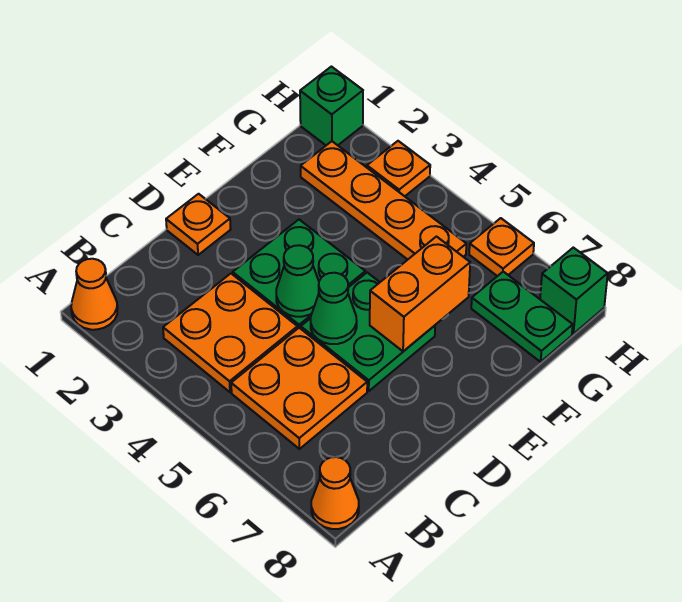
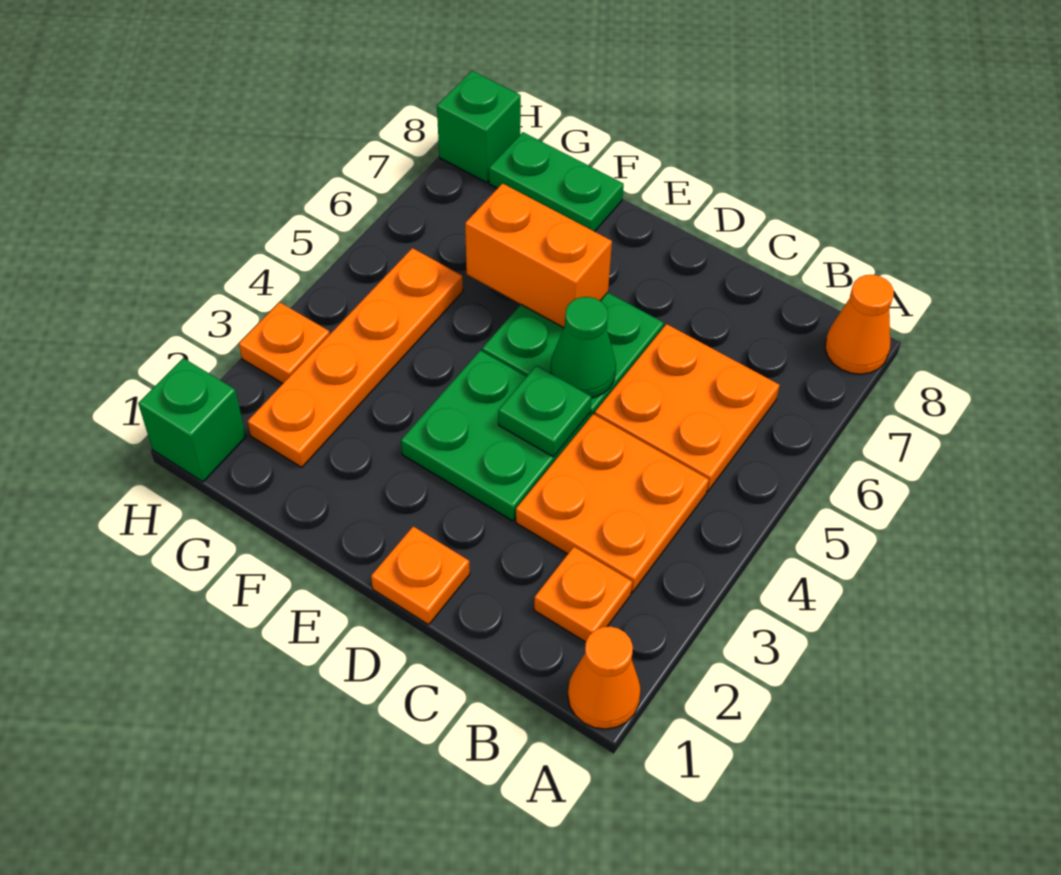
green cone D4 level 2 -> green plate D4 level 2
green plate G7:G8 level 1 -> green plate F8:G8 level 1
orange plate H6 level 1 -> orange plate B2 level 1

